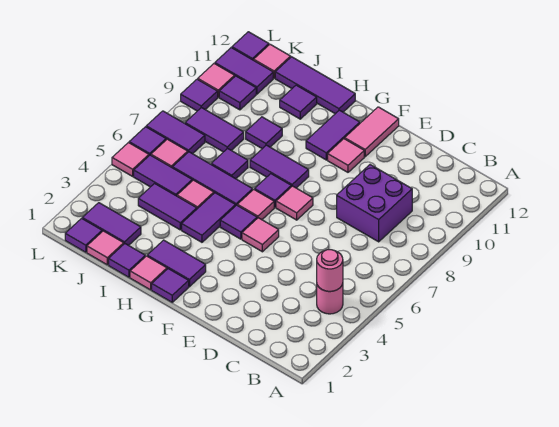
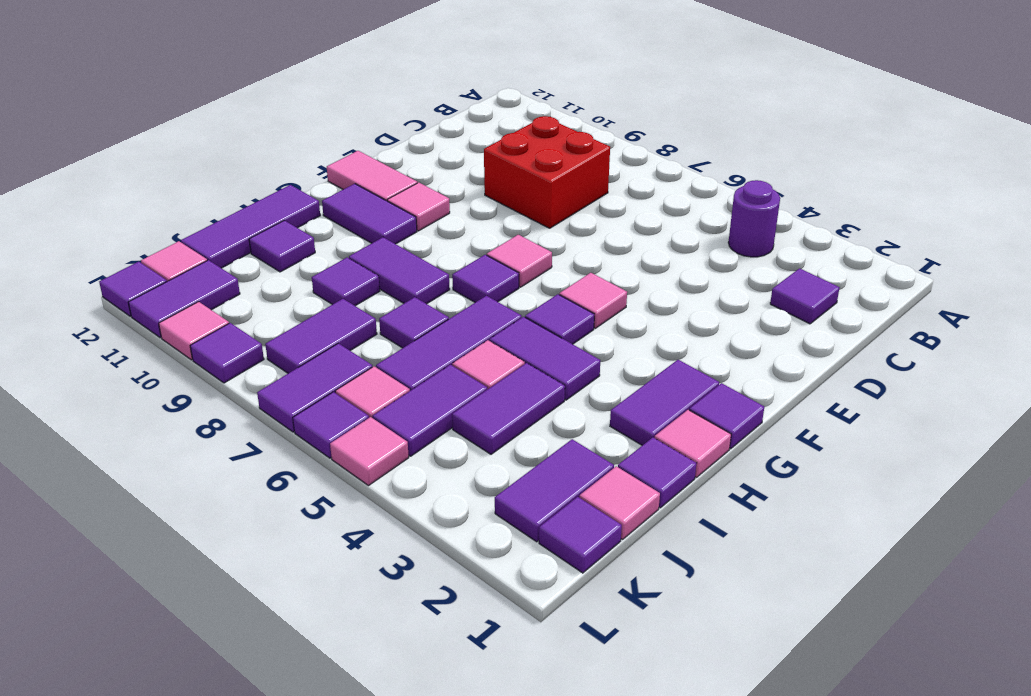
pink round brick B4 level 1 -> purple round brick B4 level 1
pink round brick B4 level 2 -> none
purple brick C8:D9 level 1 -> red brick C8:D9 level 1
pink tile G6 level 1 -> none
purple tile G8:H8 level 1 -> purple tile H8:H9 level 1
purple tile K10 level 1 -> purple tile C2 level 1

